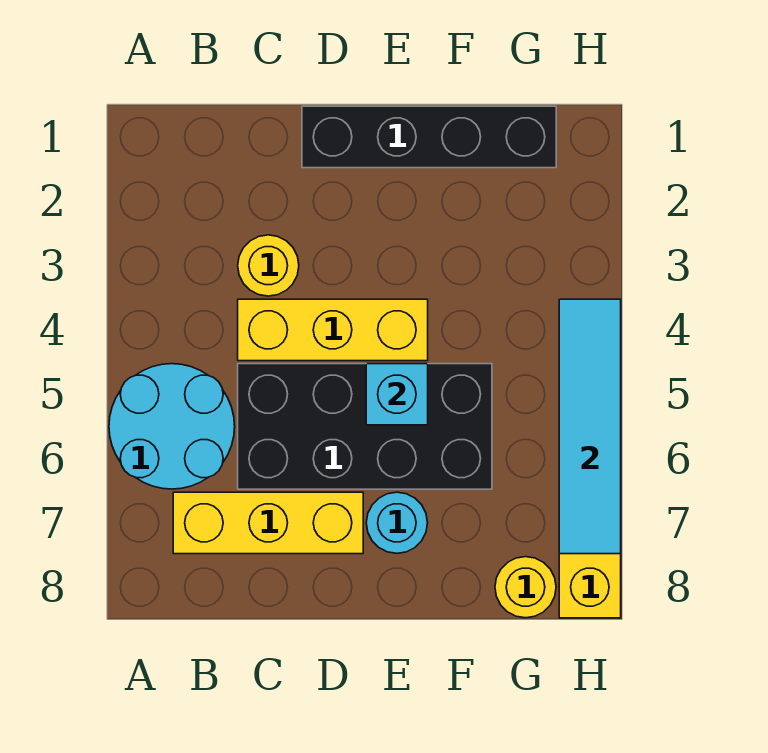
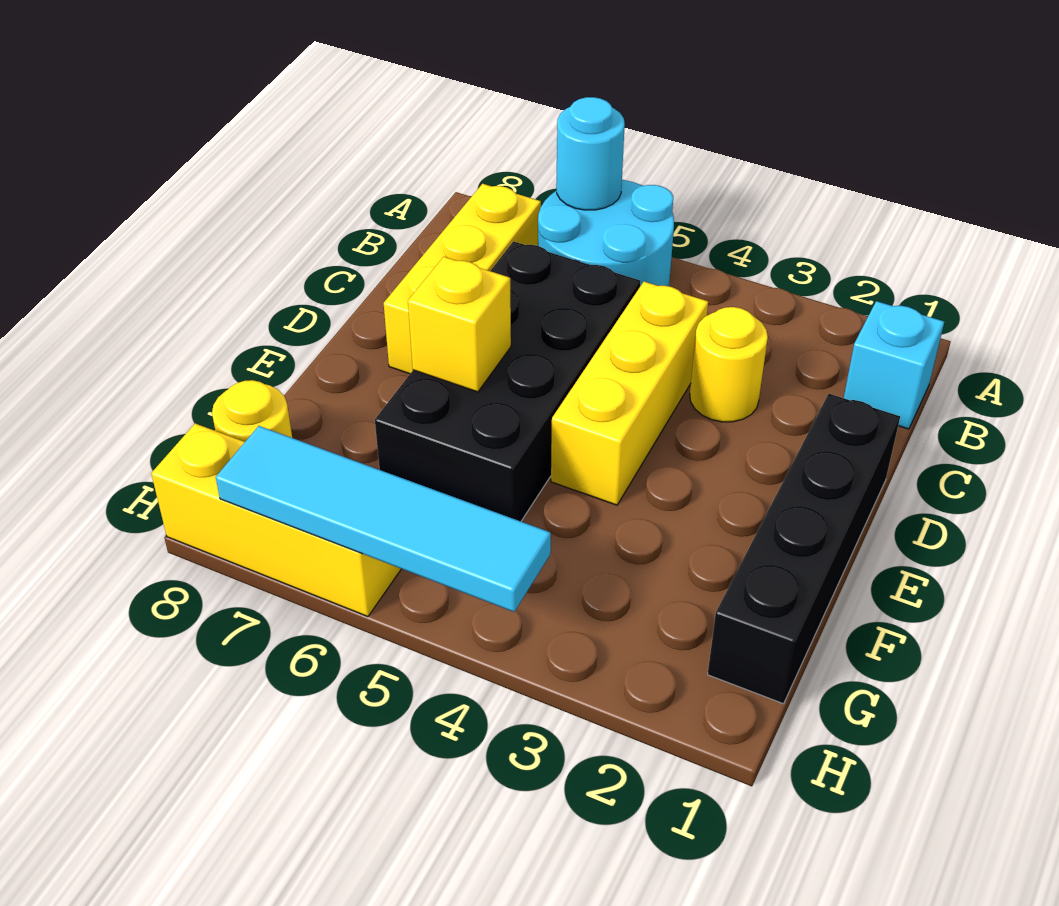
cyan brick E5 level 2 -> cyan brick B1 level 1
none -> yellow brick E6 level 2
cyan round brick E7 level 1 -> cyan round brick A6 level 2

